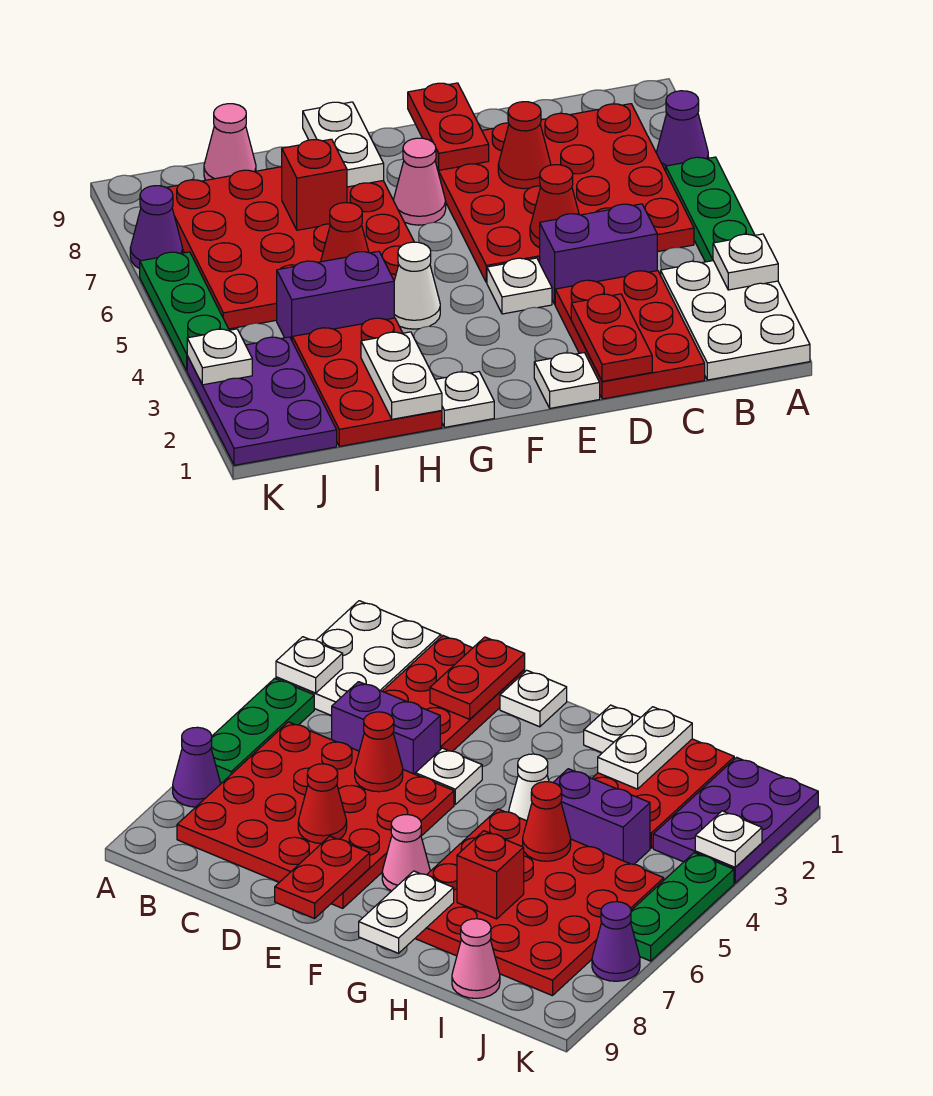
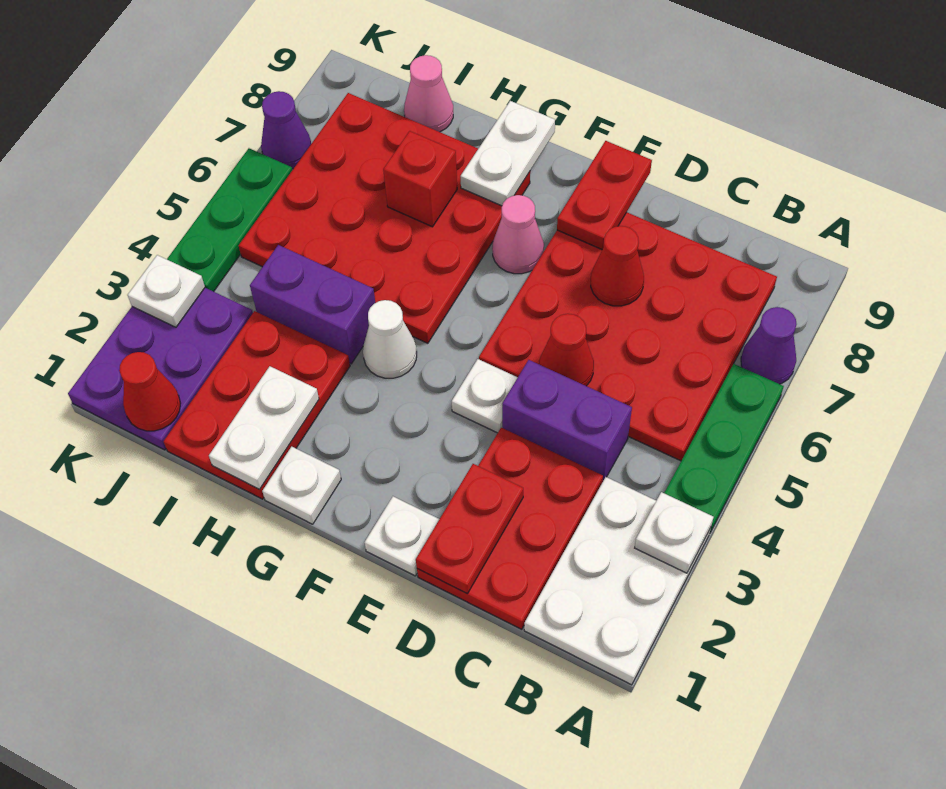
red cone H5 level 2 -> red cone J1 level 2

